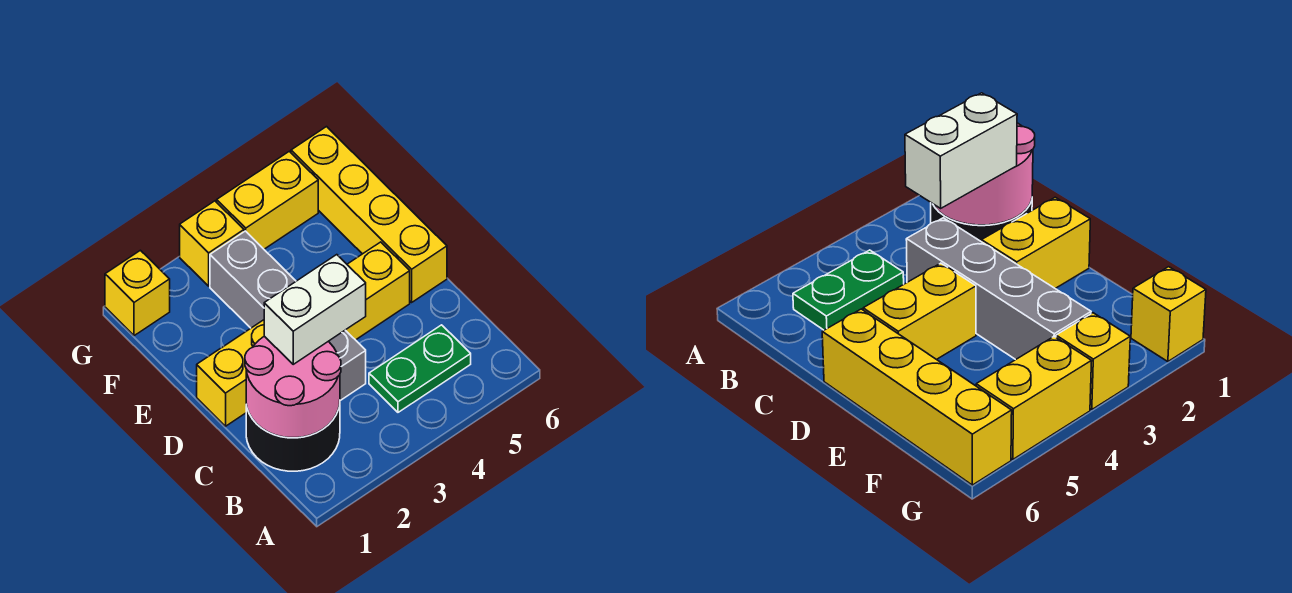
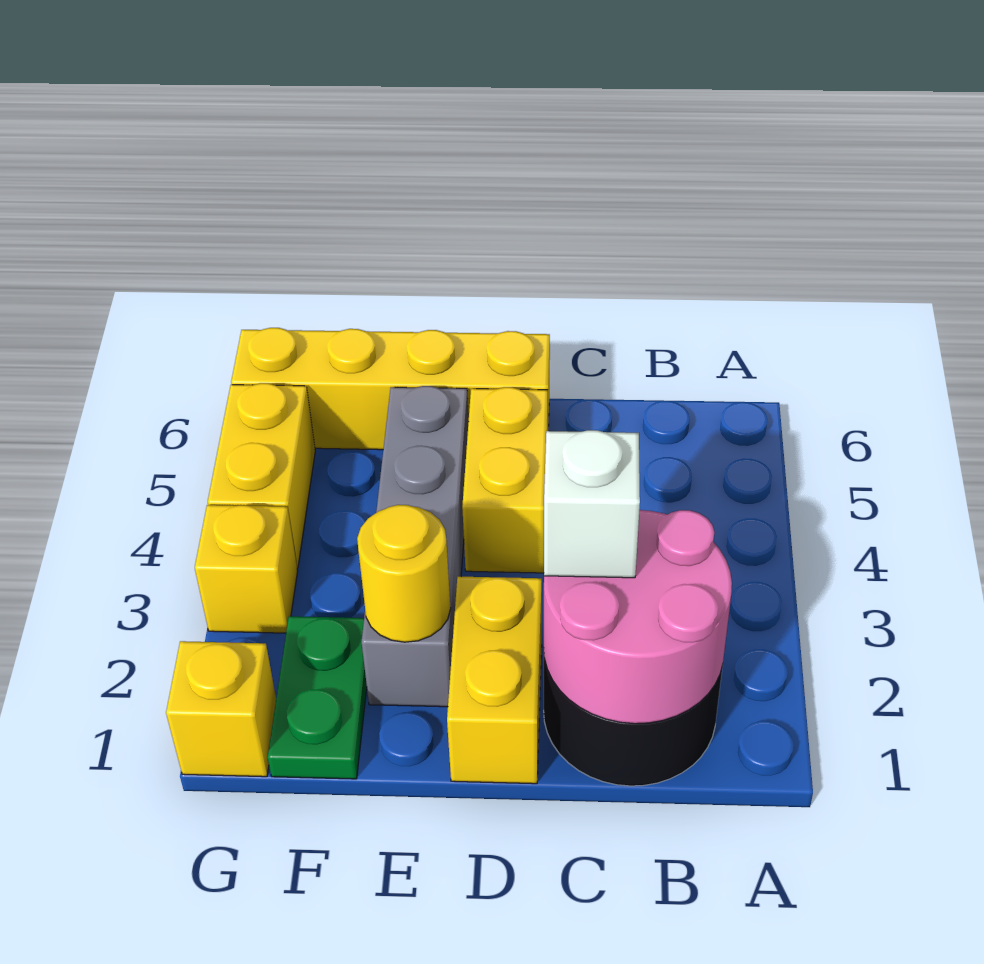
green plate B4:B5 level 1 -> green plate F1:F2 level 1
white brick C2:C3 level 3 -> white brick C2 level 3
grey brick C3:F3 level 1 -> grey brick E2:E5 level 1
none -> yellow round brick E2 level 2

